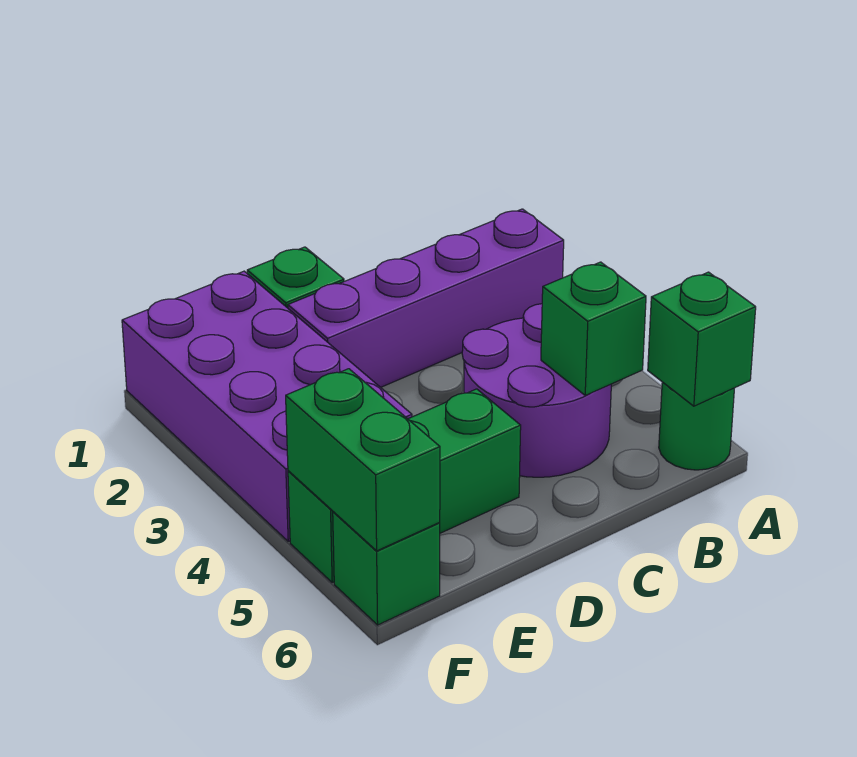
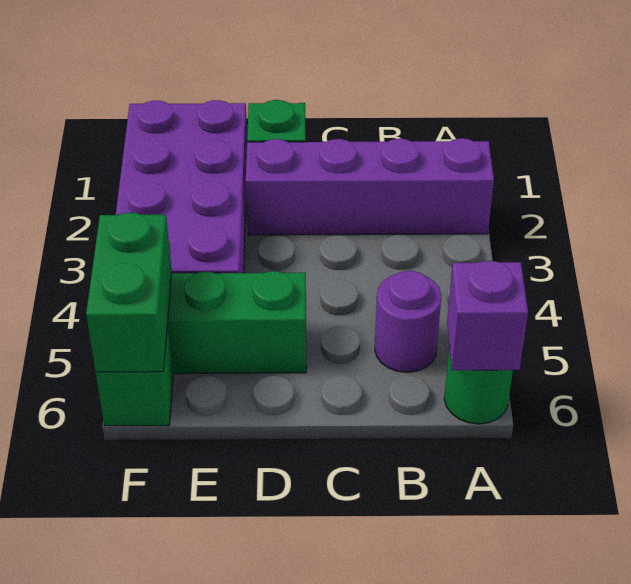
green brick A6 level 2 -> purple brick A6 level 2
purple round brick B4:C5 level 1 -> purple round brick B5 level 1
green brick B5 level 2 -> none

